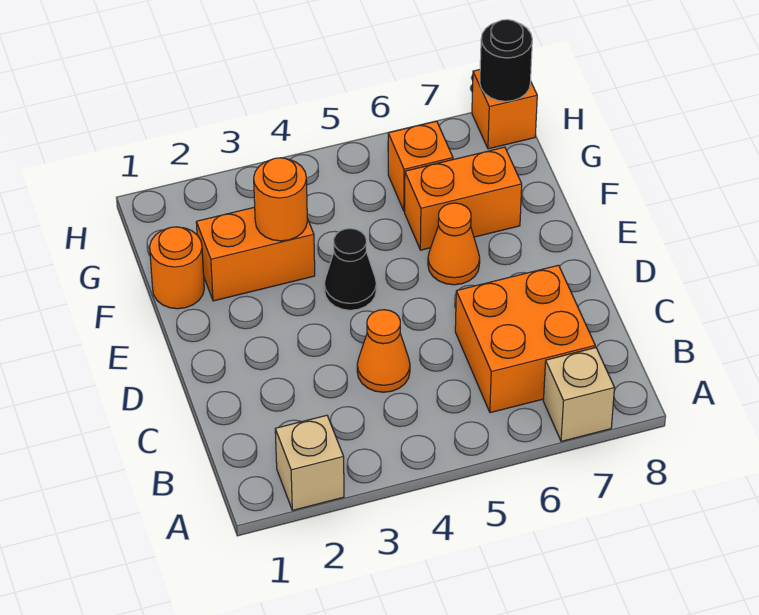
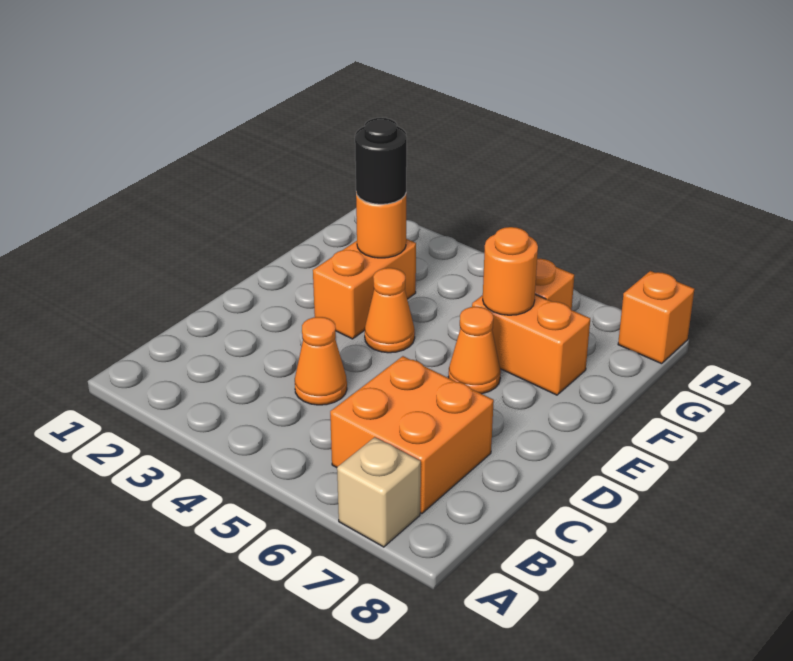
tan brick A2 level 1 -> none
black cone E4 level 1 -> orange cone E4 level 1
orange round brick F1 level 1 -> orange round brick F6 level 2
orange brick F2:F3 level 1 -> orange brick E3:F3 level 1
black round brick H8 level 2 -> black round brick F3 level 3

